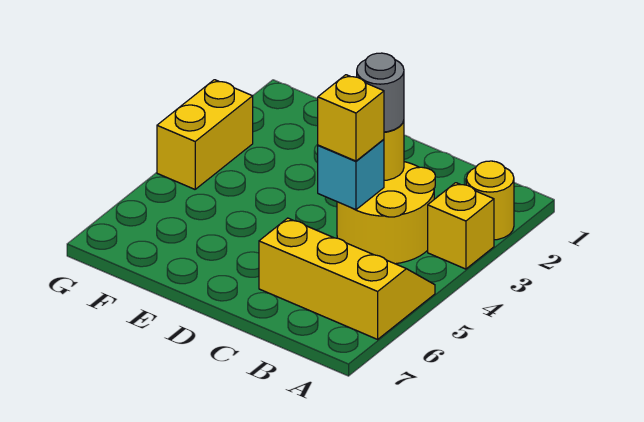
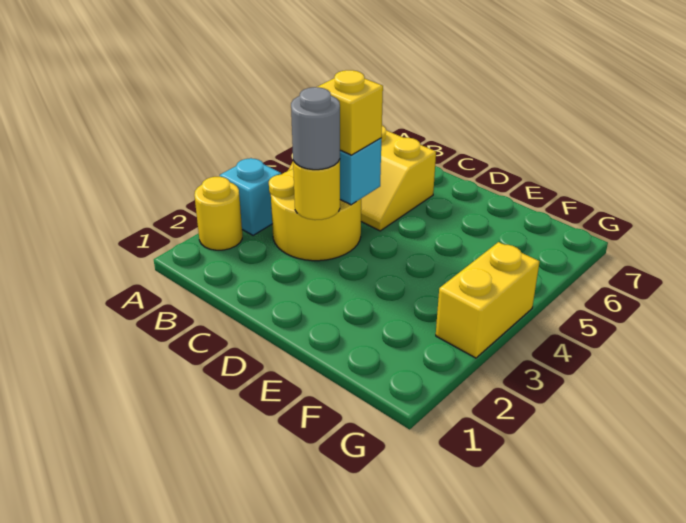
yellow brick A3 level 1 -> cyan brick A3 level 1

